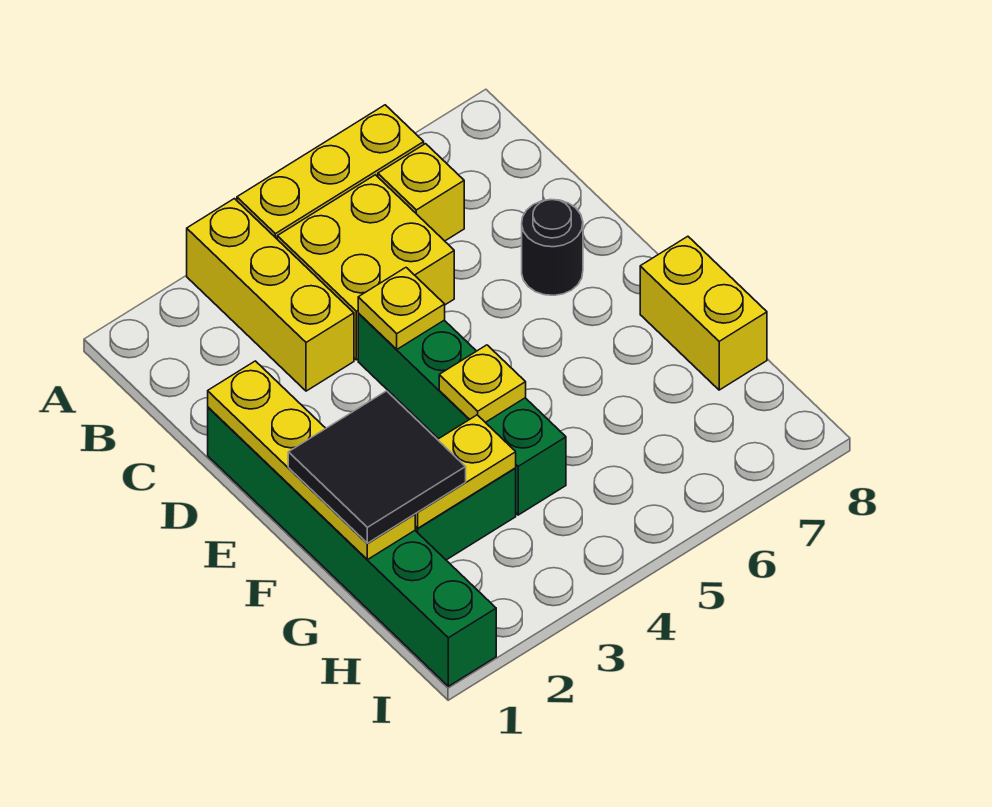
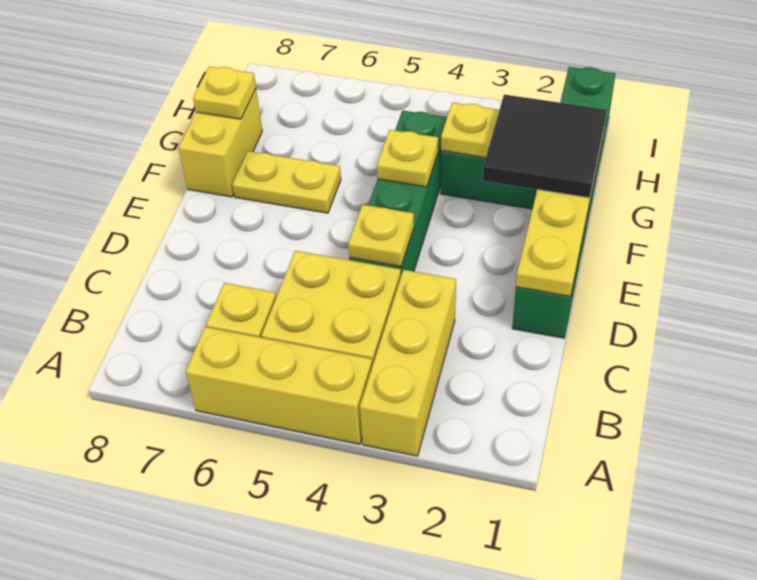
black round brick D7 level 1 -> none
none -> yellow plate F6:F7 level 1
none -> yellow plate G8 level 2

